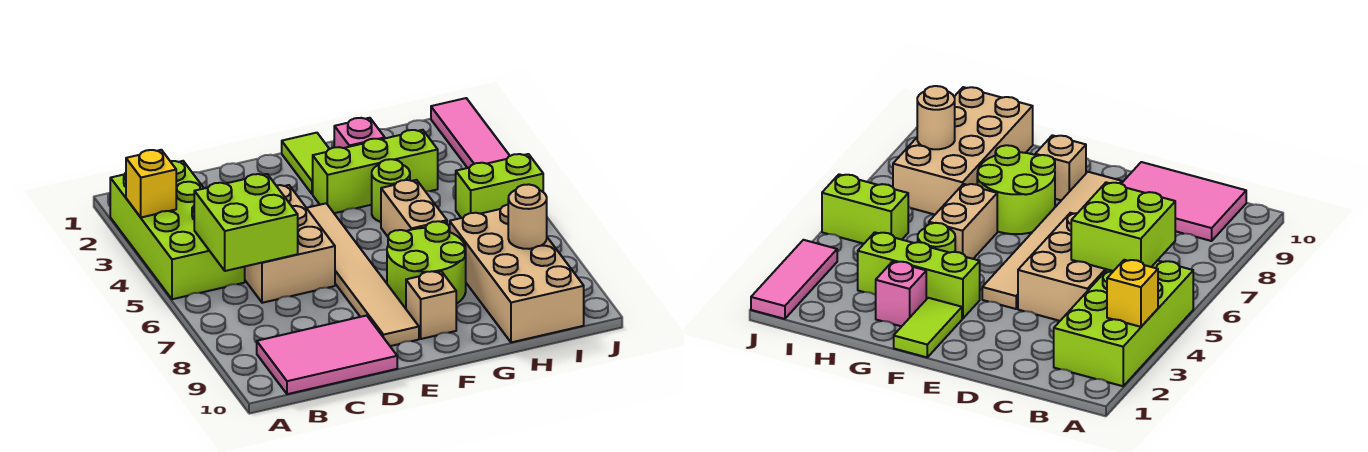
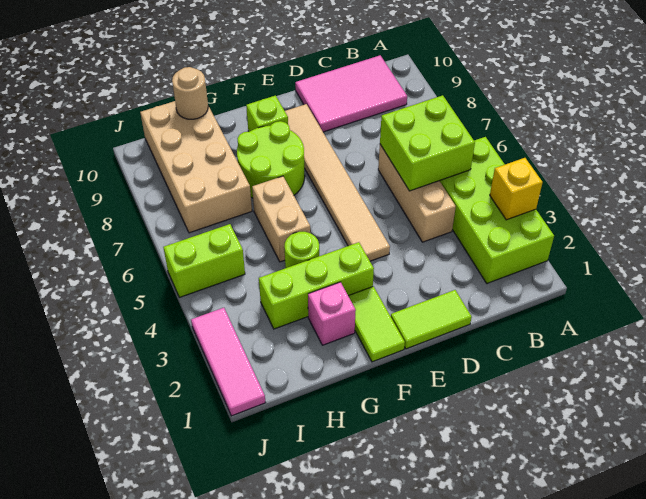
tan brick C4:D6 level 1 -> tan brick C4:C6 level 1
none -> lime tile D1:E1 level 1
tan brick F9 level 1 -> lime brick F9 level 1
tan round brick I8 level 2 -> tan round brick H10 level 2

